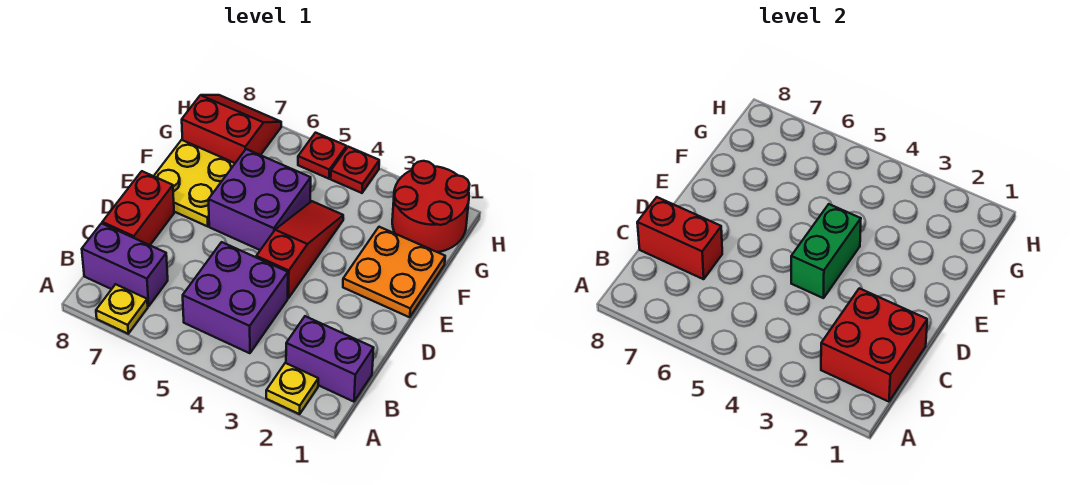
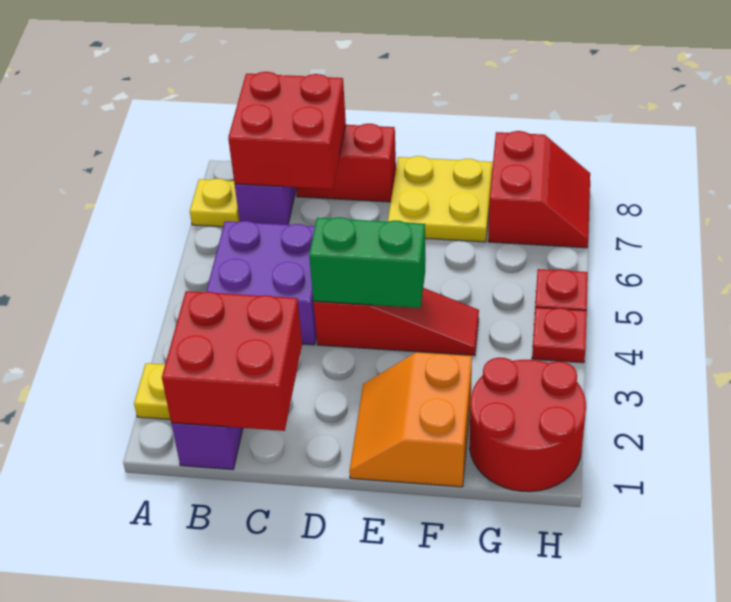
red brick C7:C8 level 2 -> red brick B7:C8 level 2
orange plate E1:F2 level 1 -> orange slope E1:F2 level 1 top F
purple brick E5:F6 level 1 -> none

